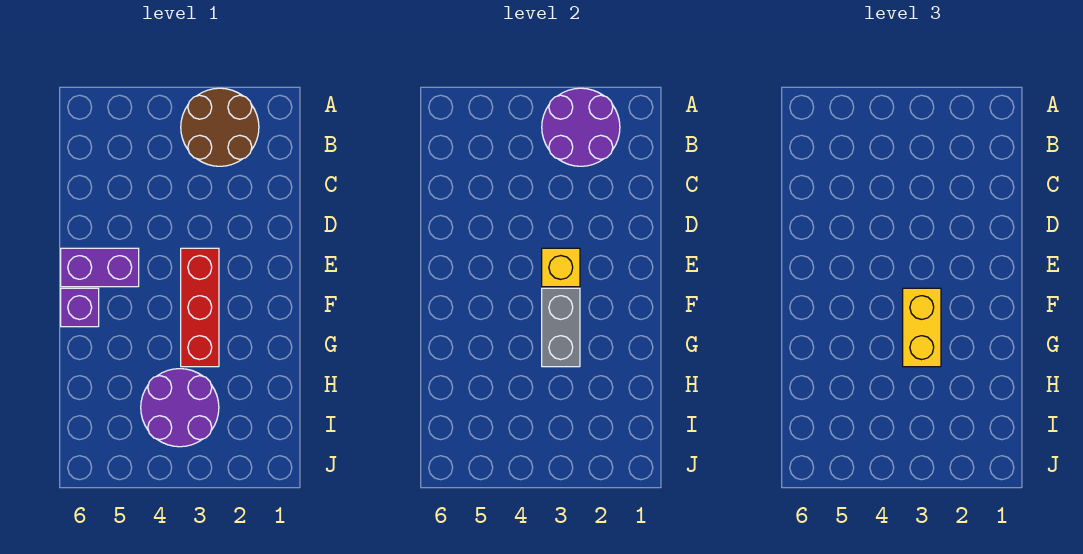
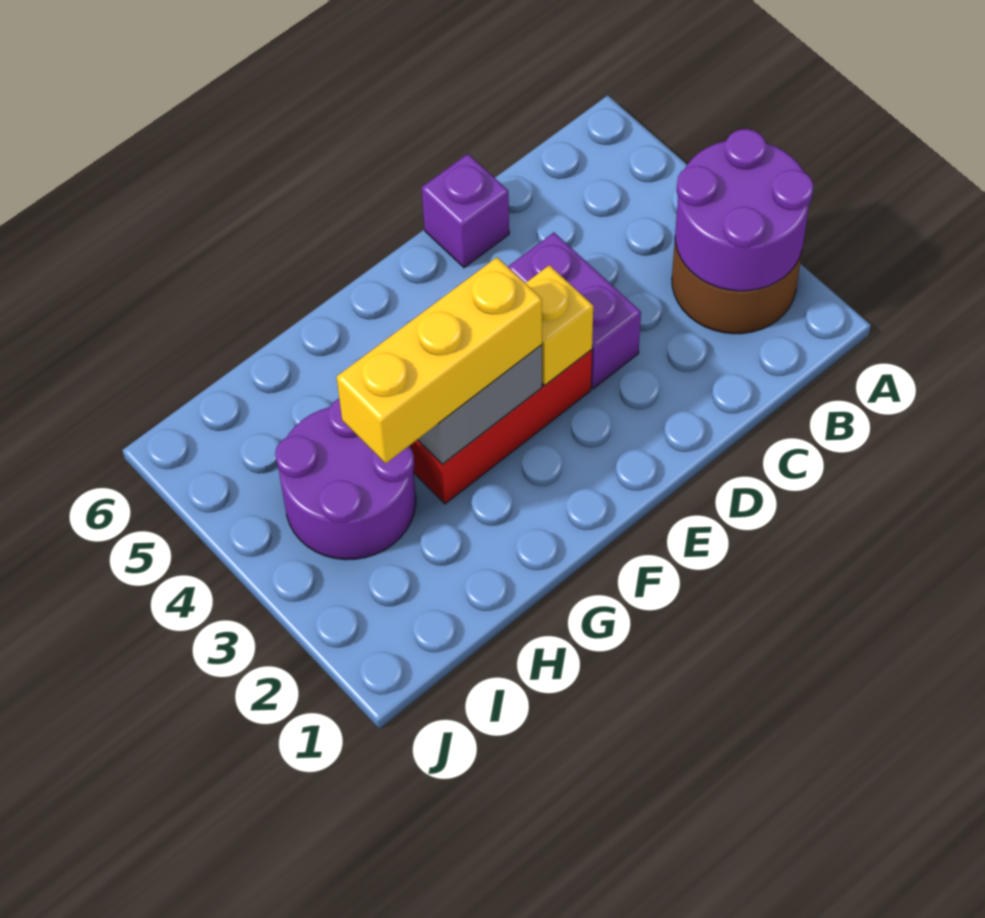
purple brick E5:E6 level 1 -> purple brick D3:D4 level 1
yellow brick F3:G3 level 3 -> yellow brick F3:H3 level 3
purple brick F6 level 1 -> purple brick D6 level 1

